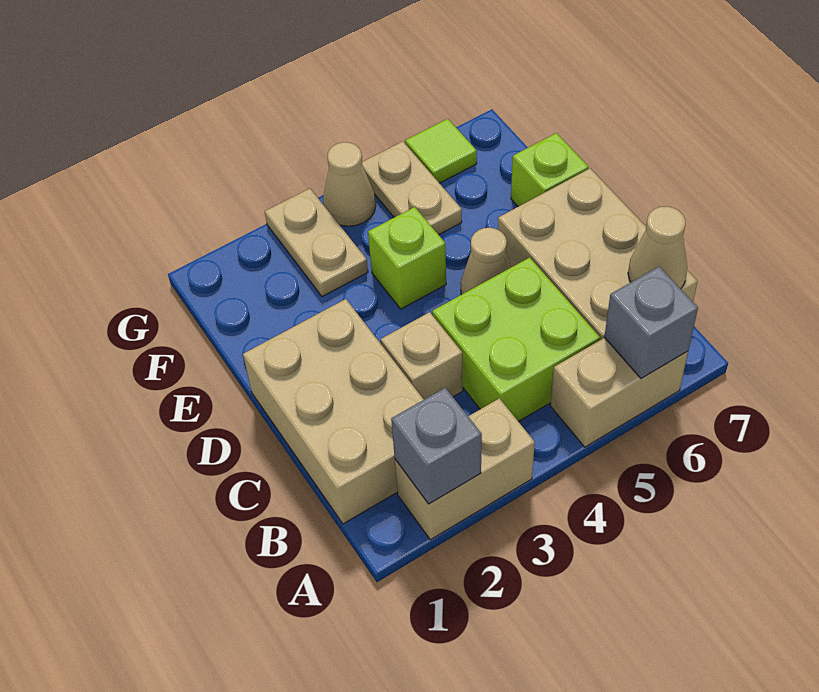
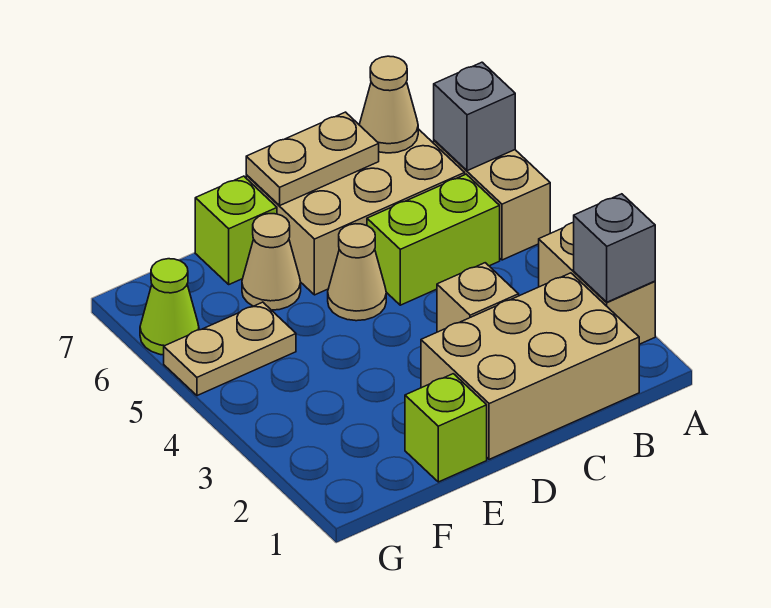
lime brick B4:C5 level 1 -> lime brick B5:C5 level 1
lime brick E4 level 1 -> lime brick E1 level 1
tan plate F3:G3 level 1 -> tan plate C7:D7 level 2
tan cone G4 level 1 -> tan cone E6 level 1
lime tile G6 level 1 -> lime cone G6 level 1

